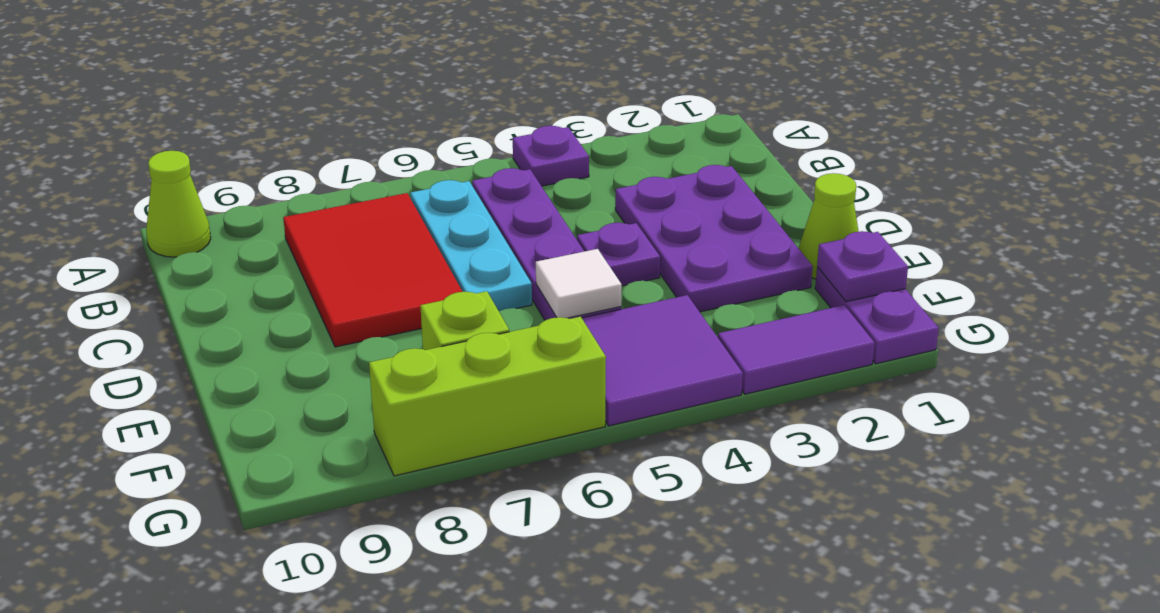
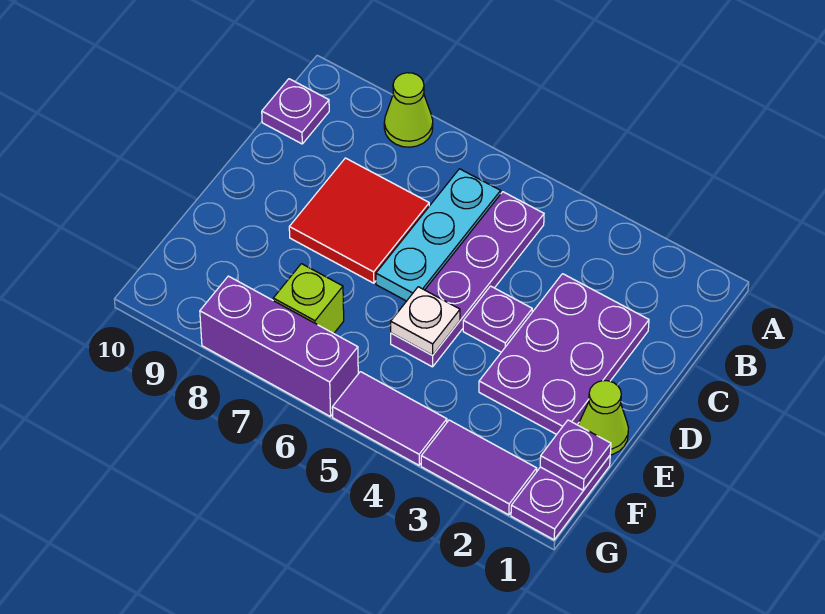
purple plate A4 level 1 -> purple plate B10 level 1
lime cone A10 level 1 -> lime cone A8 level 1
red tile B7:D8 level 1 -> red tile C7:D8 level 1
white tile E5 level 2 -> white plate E5 level 2
purple tile F4:G5 level 1 -> purple tile G4:G5 level 1
lime brick G6:G8 level 1 -> purple brick G6:G8 level 1

